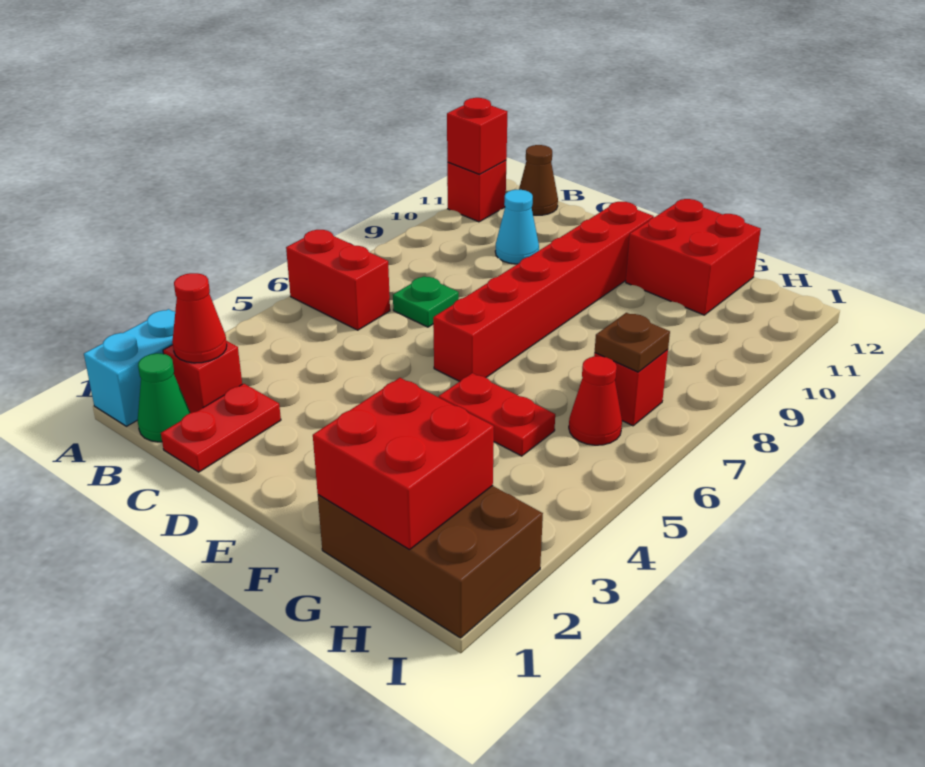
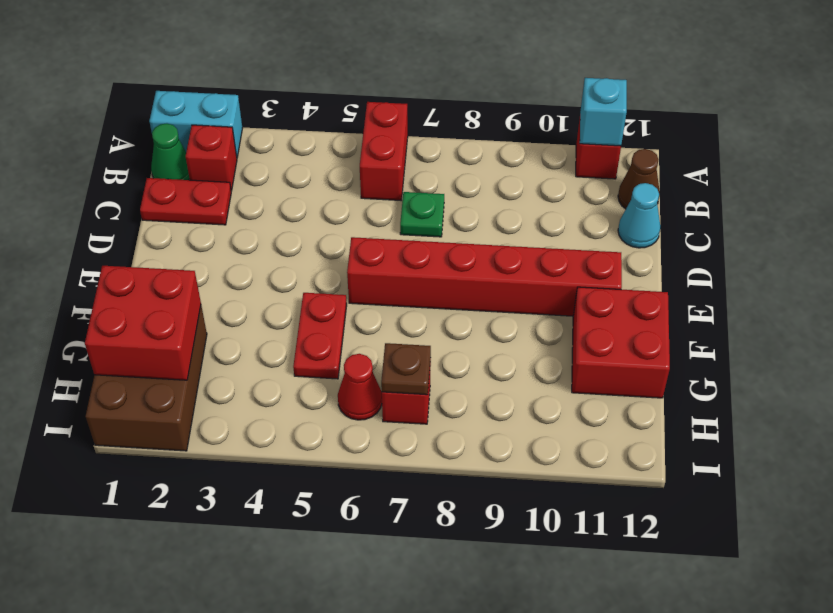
red brick A11 level 2 -> cyan brick A11 level 2
red cone B2 level 2 -> none
cyan cone C10 level 1 -> cyan cone C12 level 1

